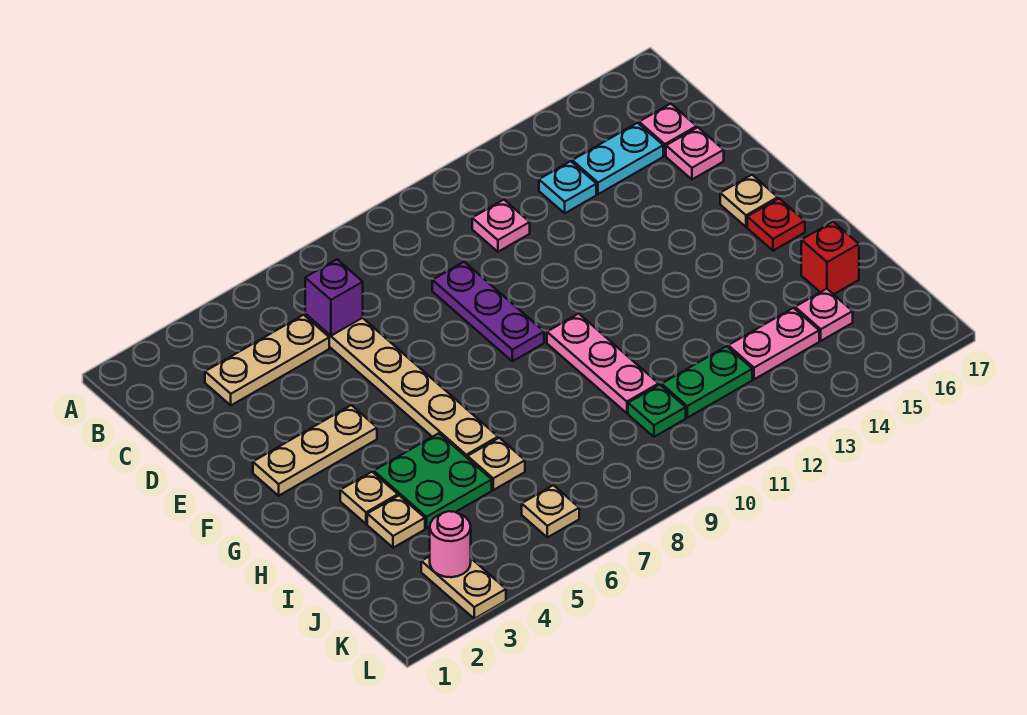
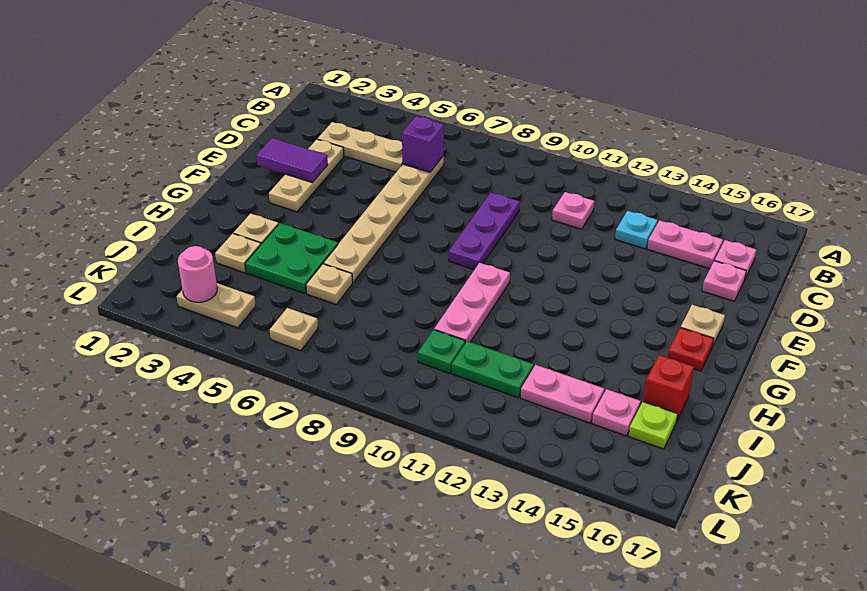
cyan plate C14:C15 level 1 -> pink plate C14:C15 level 1
none -> purple tile E2:E3 level 2
tan plate F2:F4 level 1 -> tan plate D3:F3 level 1
none -> lime plate J16 level 1
tan plate K3:L3 level 1 -> tan plate K3:K4 level 1

